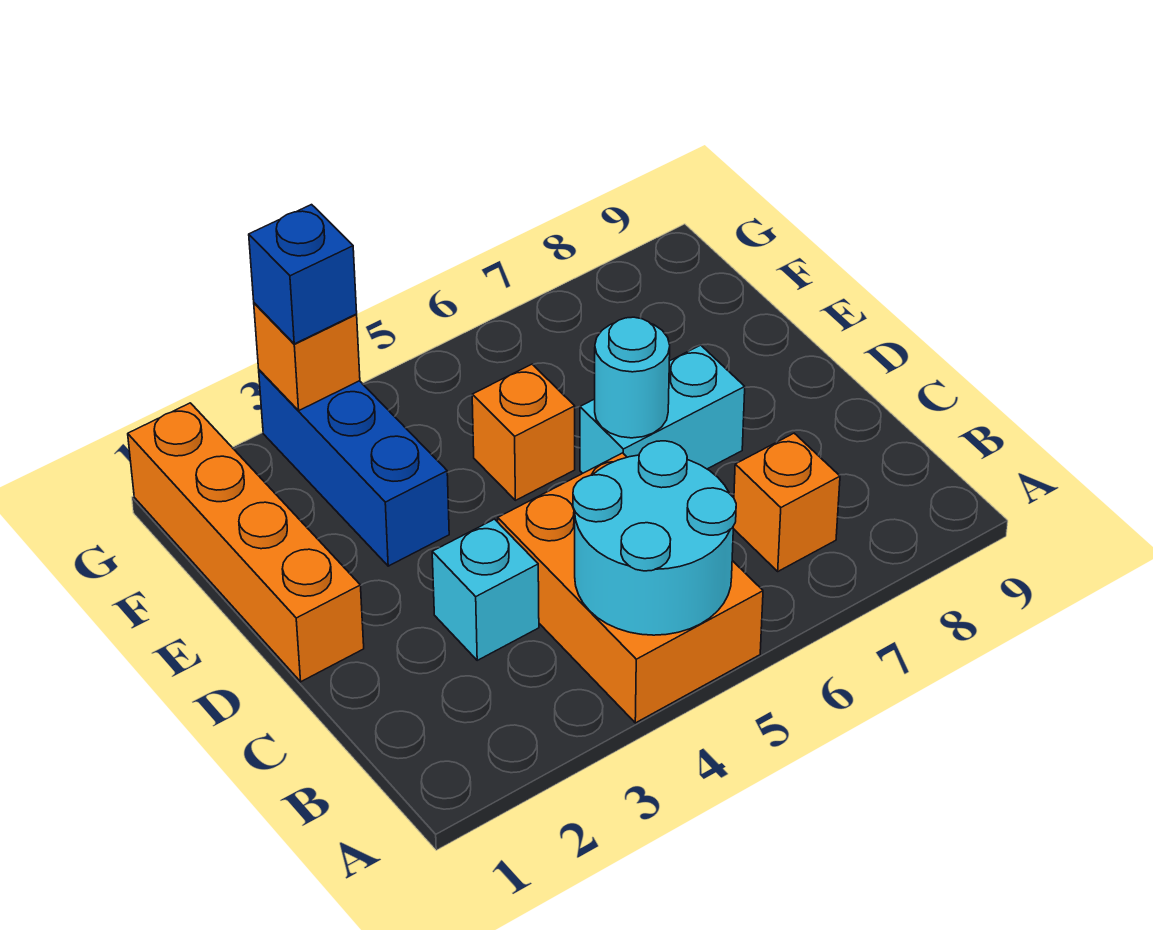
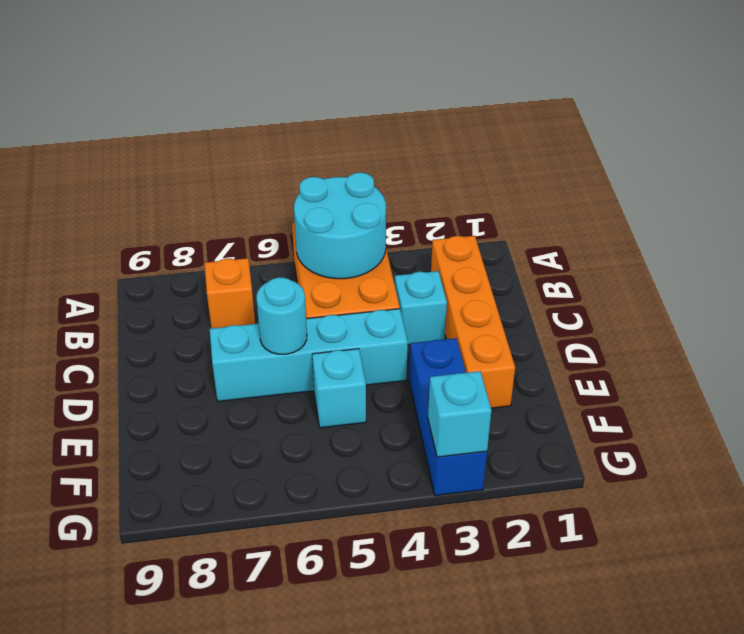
orange brick D1:G1 level 1 -> orange brick B2:E2 level 1
cyan brick D6:D7 level 1 -> cyan brick D4:D7 level 1
orange brick E5 level 1 -> cyan brick E5 level 1
orange brick G3 level 2 -> cyan brick G3 level 2
blue brick G3 level 3 -> none

